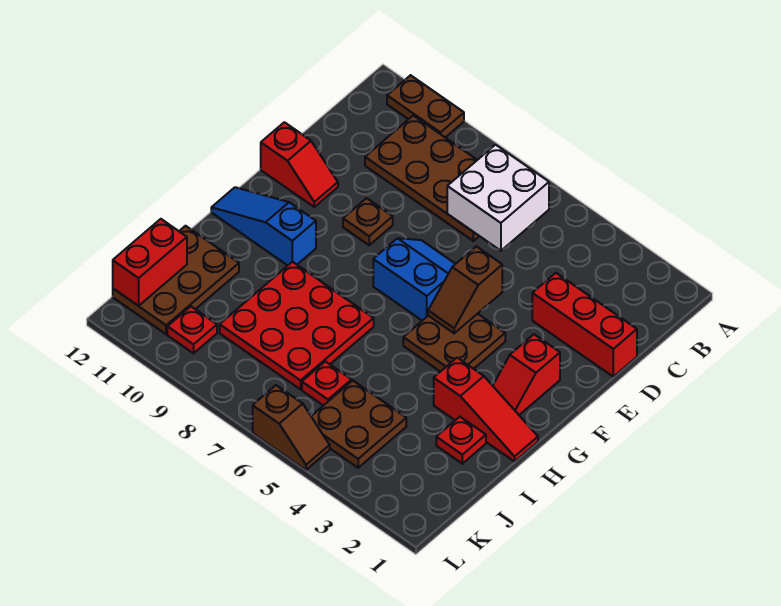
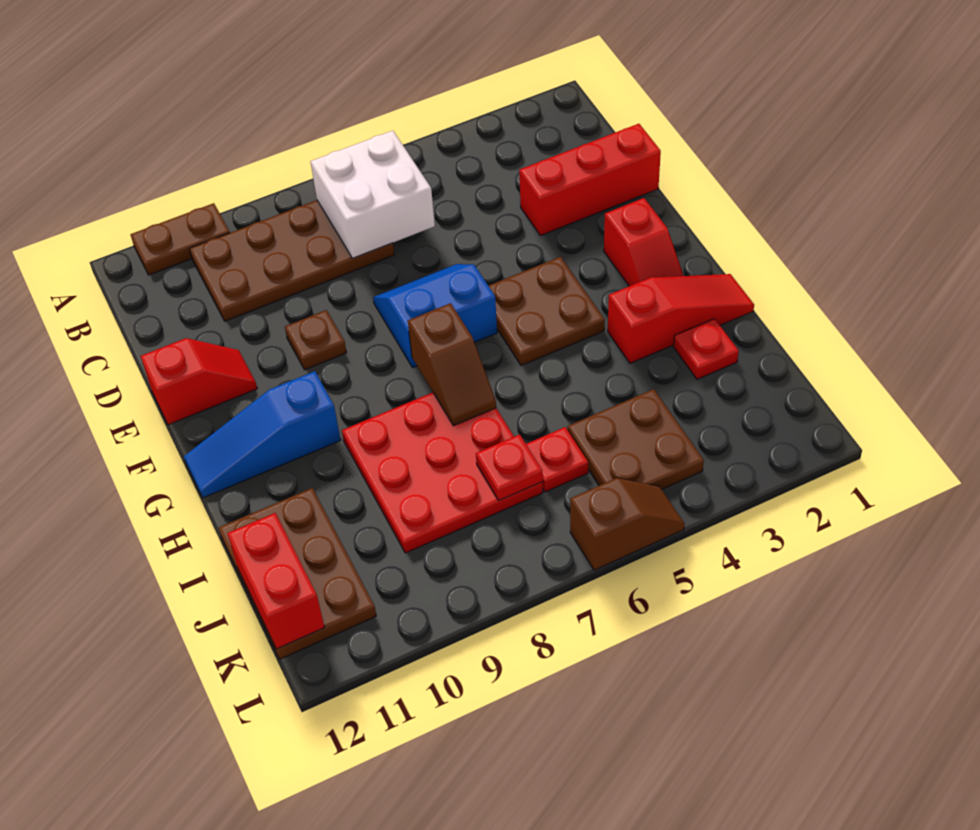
brown slope E5:F5 level 2 top E -> brown slope G7:H7 level 2 top G
red plate K10 level 1 -> red plate J7 level 2

